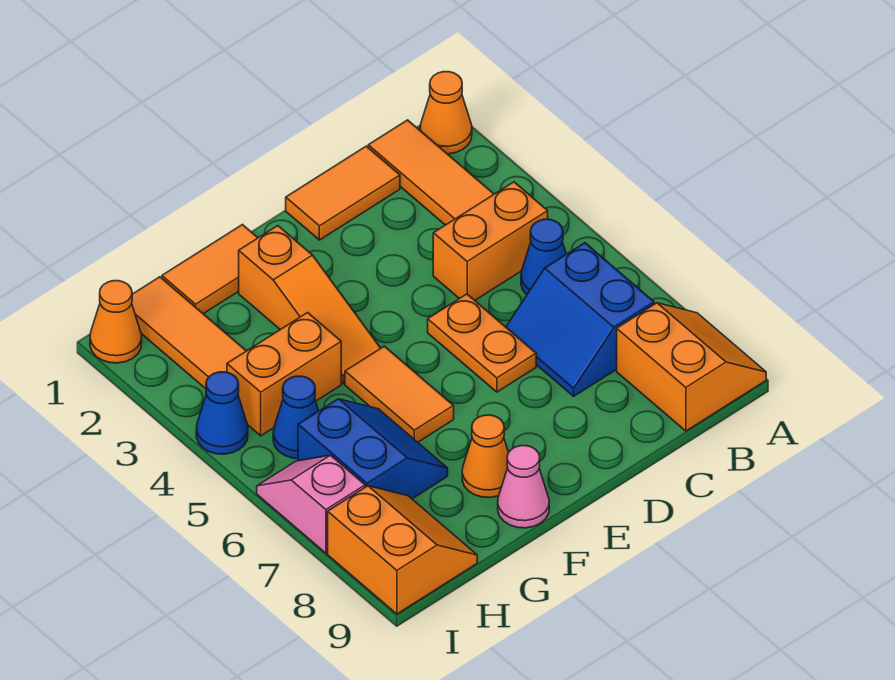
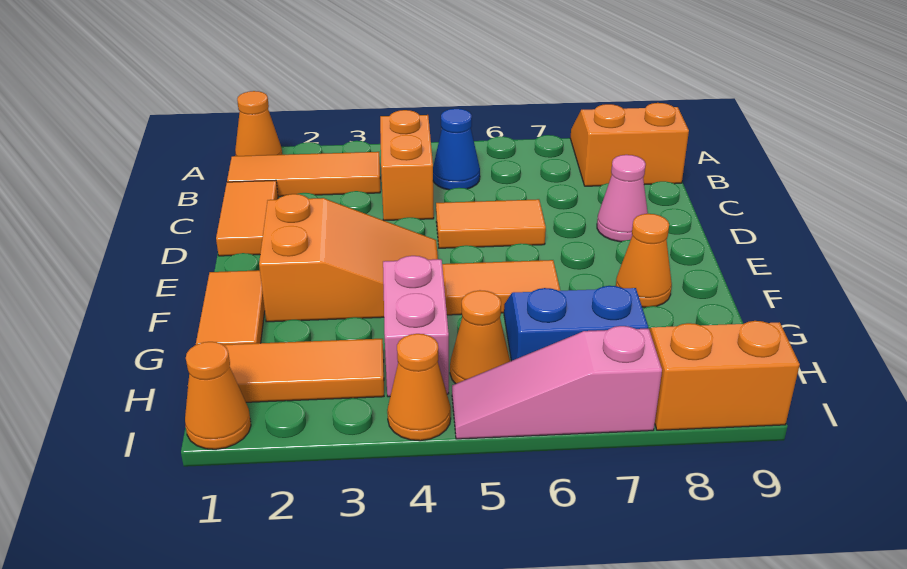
blue slope B6:C7 level 1 top B -> none
orange plate D5:D6 level 1 -> orange tile D5:D6 level 1
orange slope F2:F4 level 1 top 2 -> orange slope E2:F4 level 1 top 2
pink cone F9 level 1 -> pink cone D8 level 1
orange brick G4:H4 level 1 -> pink brick G4:H4 level 1
blue cone H5 level 1 -> orange cone H5 level 1
blue cone I4 level 1 -> orange cone I4 level 1
pink slope I6:I7 level 1 top 7 -> pink slope I5:I7 level 1 top 7

